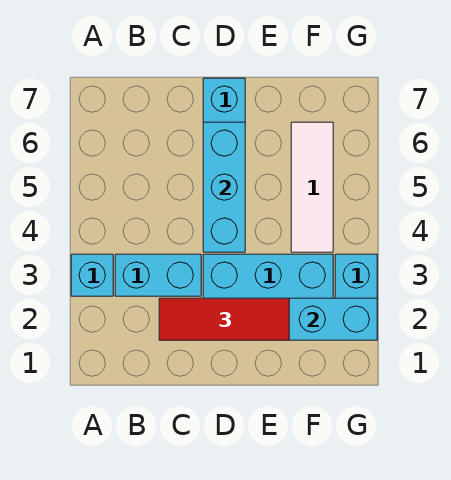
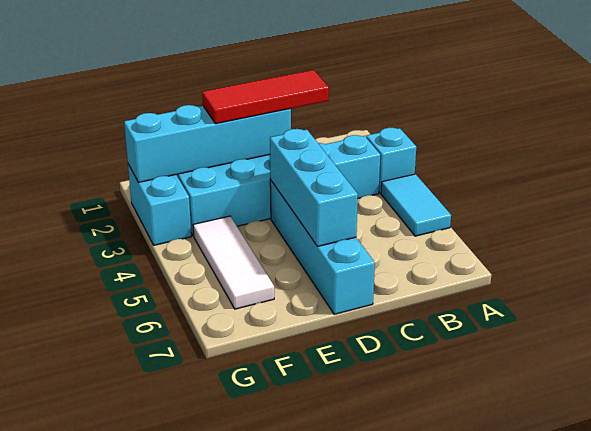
none -> cyan tile A4:A5 level 1

